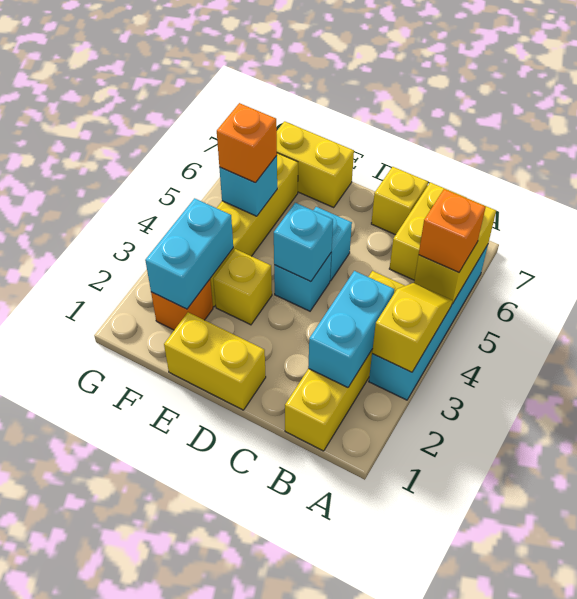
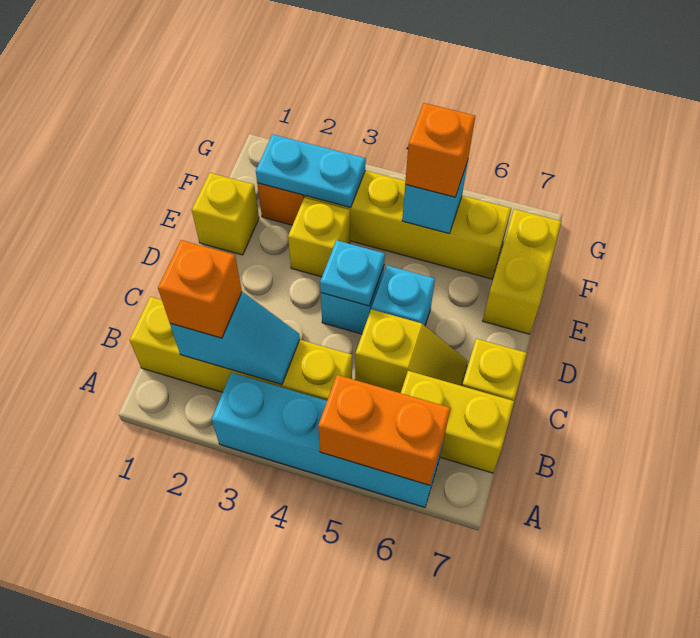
yellow slope A3:A4 level 2 top 3 -> yellow slope C5:C6 level 1 top 5
yellow brick A5:A6 level 2 -> orange brick A5:A6 level 2
orange brick A5 level 3 -> orange brick B2 level 3
cyan brick B2:B3 level 2 -> cyan slope B2:B3 level 2 top 2
yellow brick D1:E1 level 1 -> yellow brick E1 level 1
cyan brick D4 level 2 -> cyan plate D4 level 2
cyan brick F2:F3 level 2 -> cyan plate F2:F3 level 2

